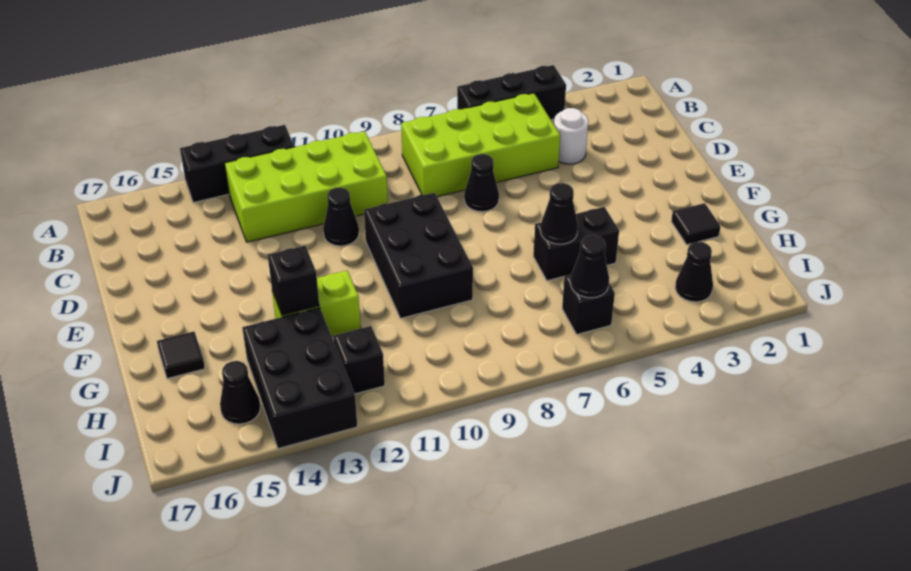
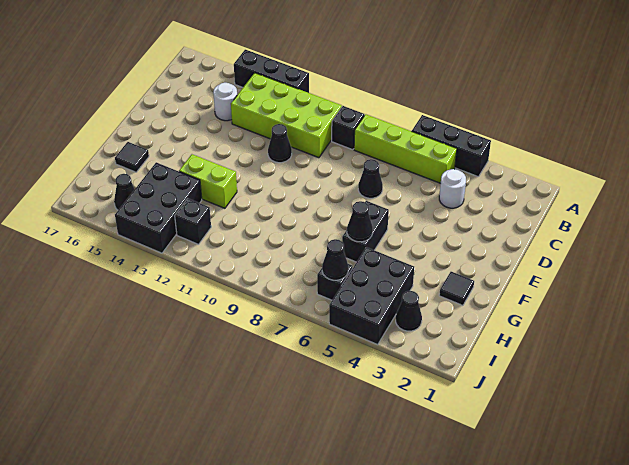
lime brick B5:C8 level 1 -> lime brick B5:B8 level 1
none -> white round brick C14 level 1
black brick E9:G10 level 1 -> black brick H4:J5 level 1
black brick G5:G6 level 1 -> black brick F6:G6 level 1
black brick G13 level 2 -> black brick B9 level 1

